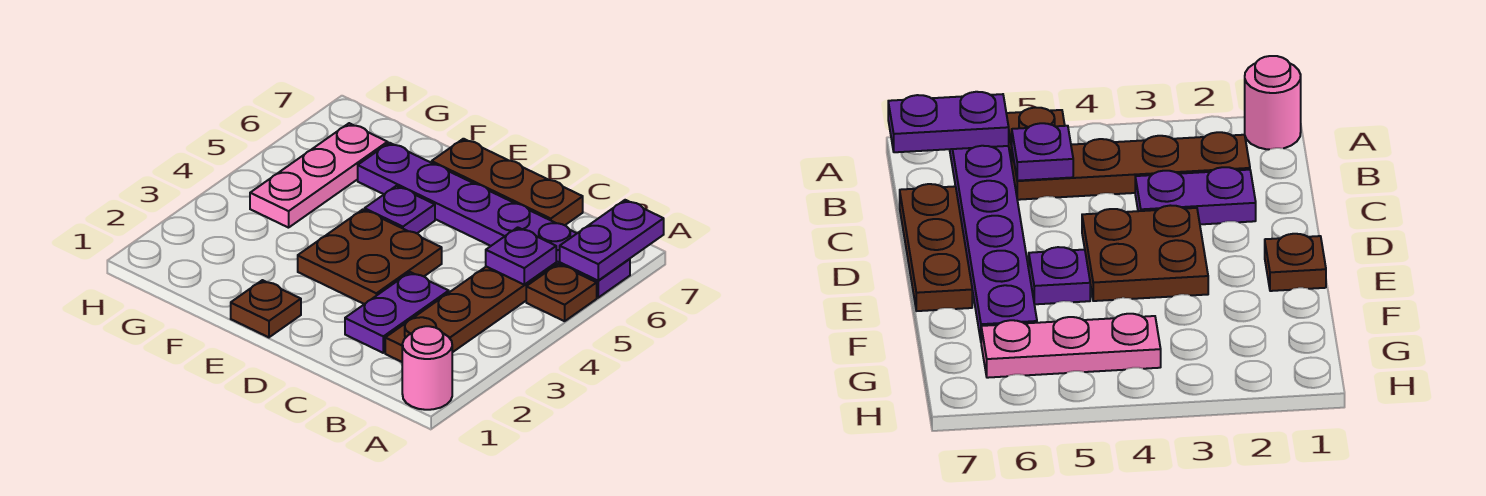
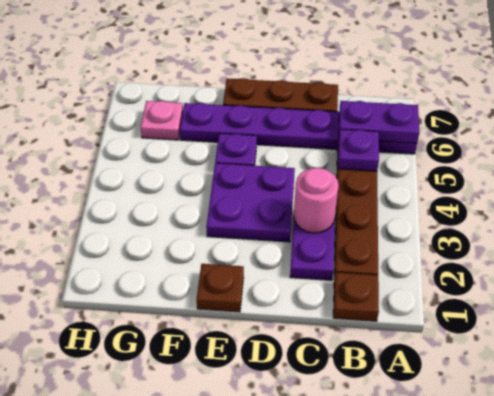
pink round brick A1 level 1 -> pink round brick C3 level 2
brown plate A5 level 1 -> brown plate B1 level 1
purple plate A6:A7 level 2 -> purple plate A6:B6 level 2
brown plate D3:E4 level 1 -> purple plate D3:E4 level 1
pink plate G4:G6 level 1 -> pink plate G6 level 1

